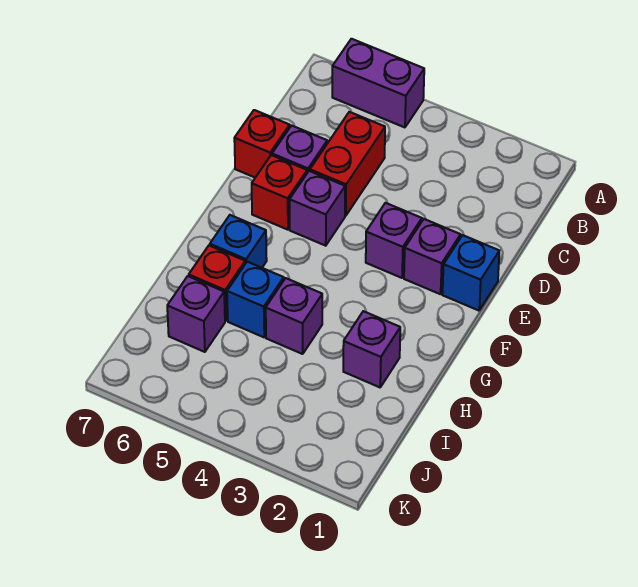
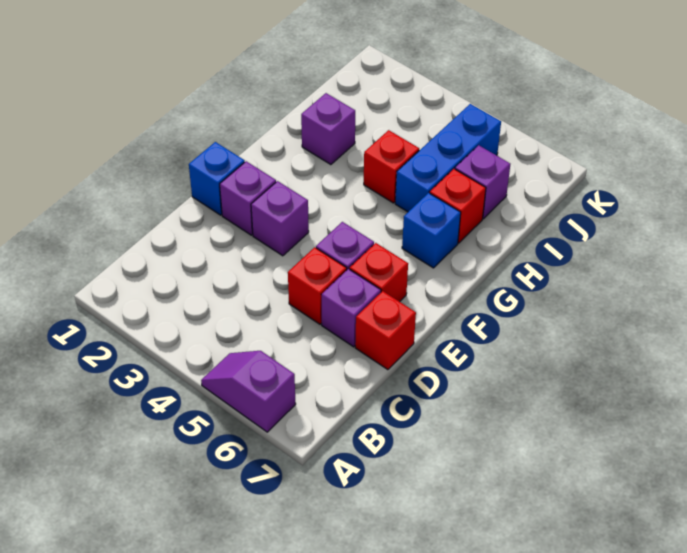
purple brick A5:A6 level 1 -> purple slope A5:A6 level 1 top 6
red brick C5:D5 level 1 -> red brick D5 level 1
purple brick H4 level 1 -> red brick H4 level 1
blue brick H5 level 1 -> blue brick H5:J5 level 1

